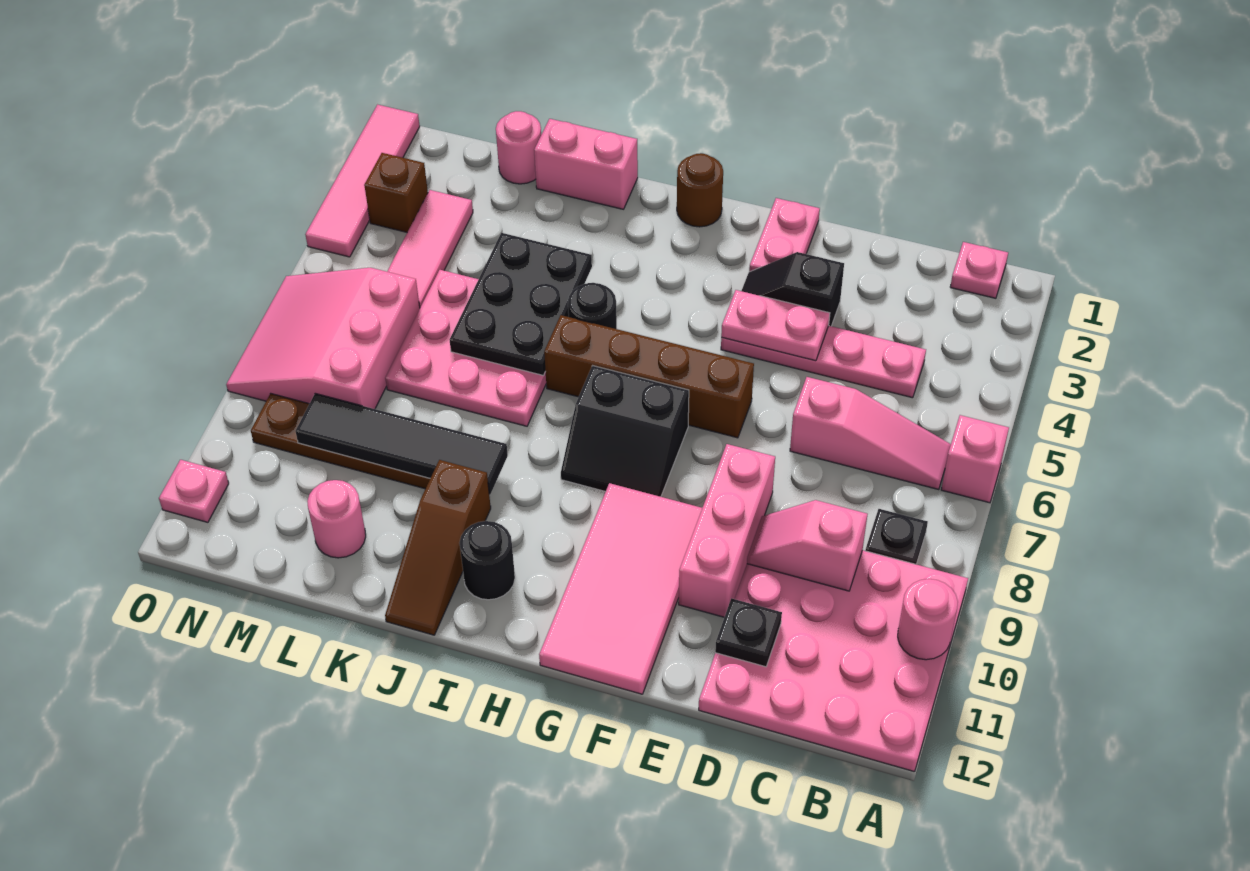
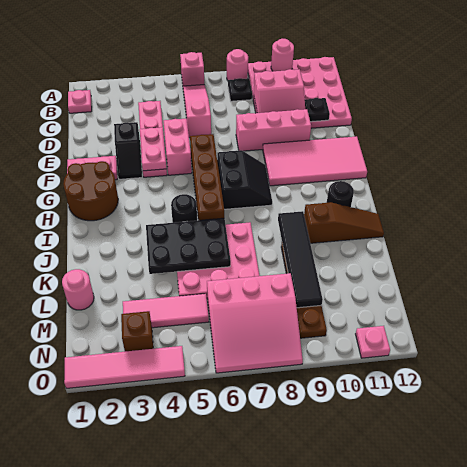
pink slope C9:D9 level 2 top C -> pink slope C9:D10 level 2 top C
brown round brick H1 level 1 -> brown round brick G1:H2 level 1
pink brick J1:K1 level 1 -> pink brick E5:F5 level 1
pink round brick L11 level 1 -> pink round brick A8 level 1

